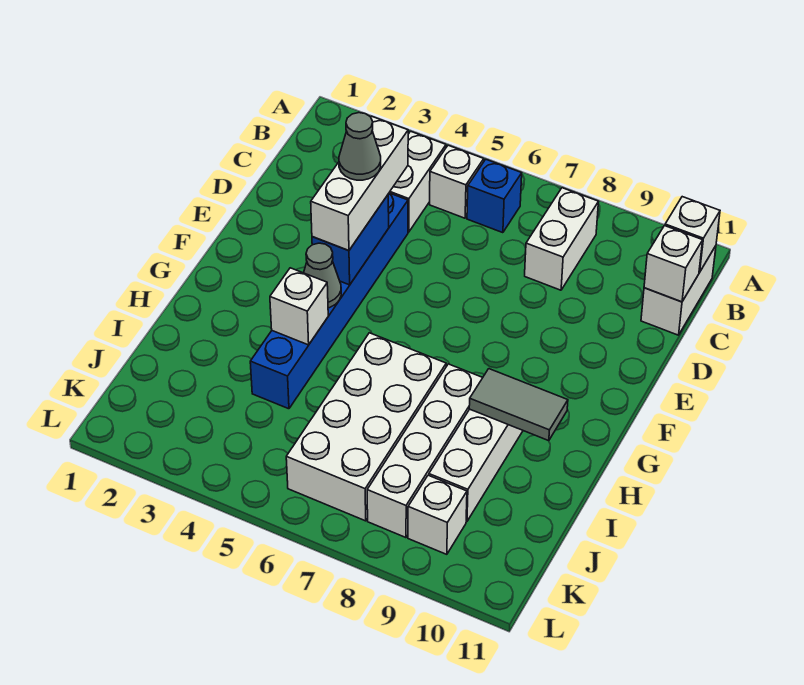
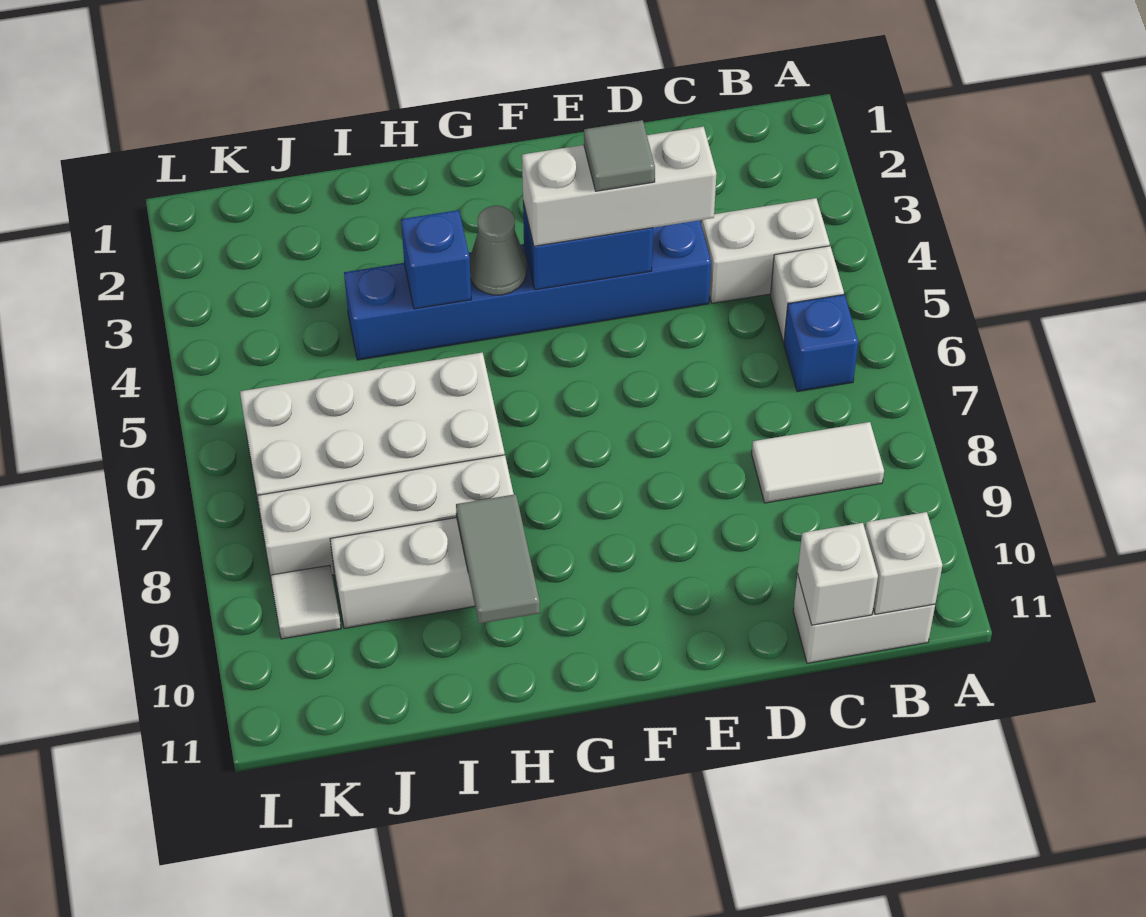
white brick B8:C8 level 1 -> white tile B8:C8 level 1
grey cone E4 level 4 -> grey tile E4 level 4
white brick H4 level 2 -> blue brick H4 level 2
white brick K9 level 1 -> white tile K9 level 1

